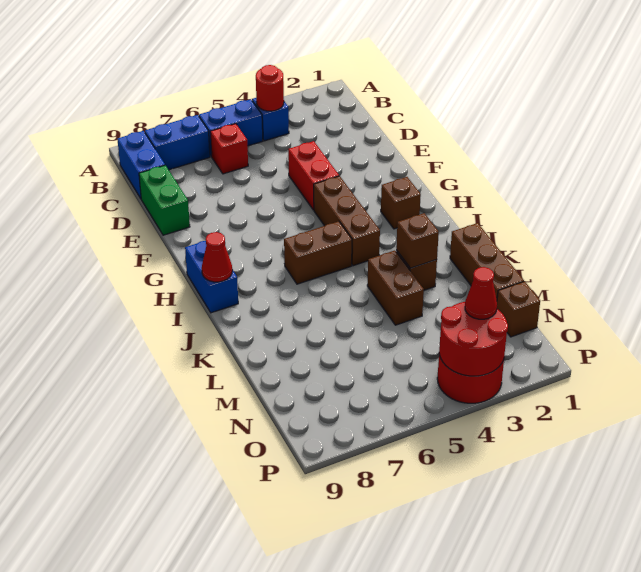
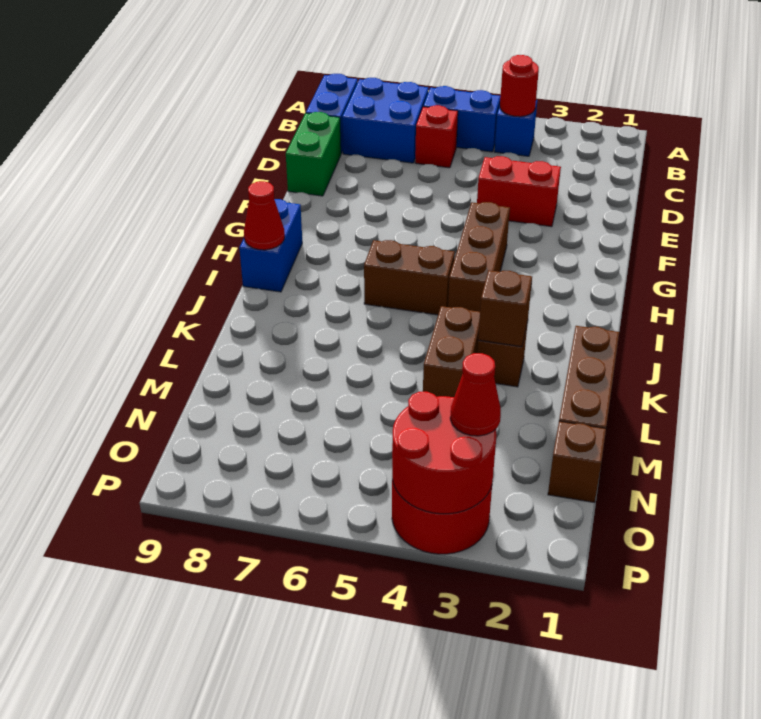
blue brick B7:B8 level 1 -> blue brick B7:C8 level 1
red brick E4:F4 level 1 -> red brick E3:E4 level 1
brown brick H2 level 1 -> none

